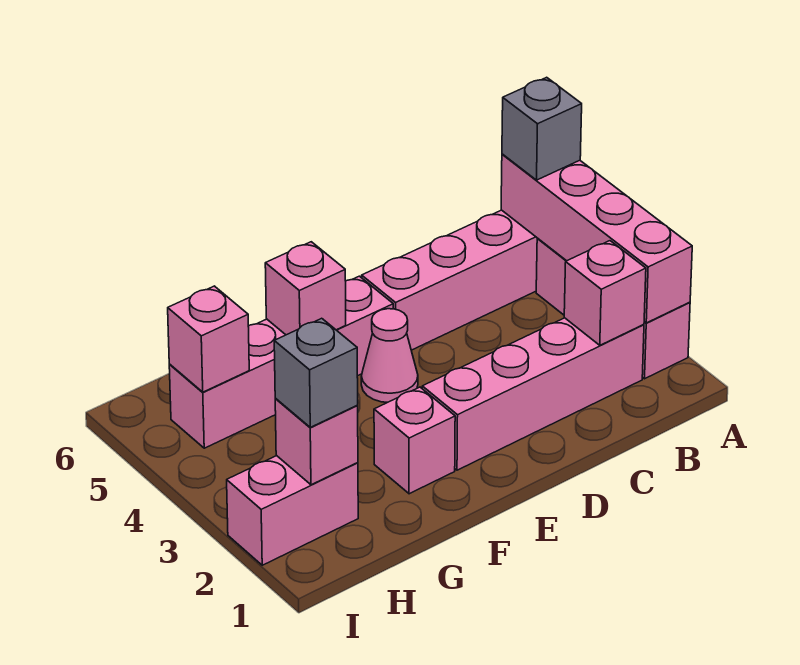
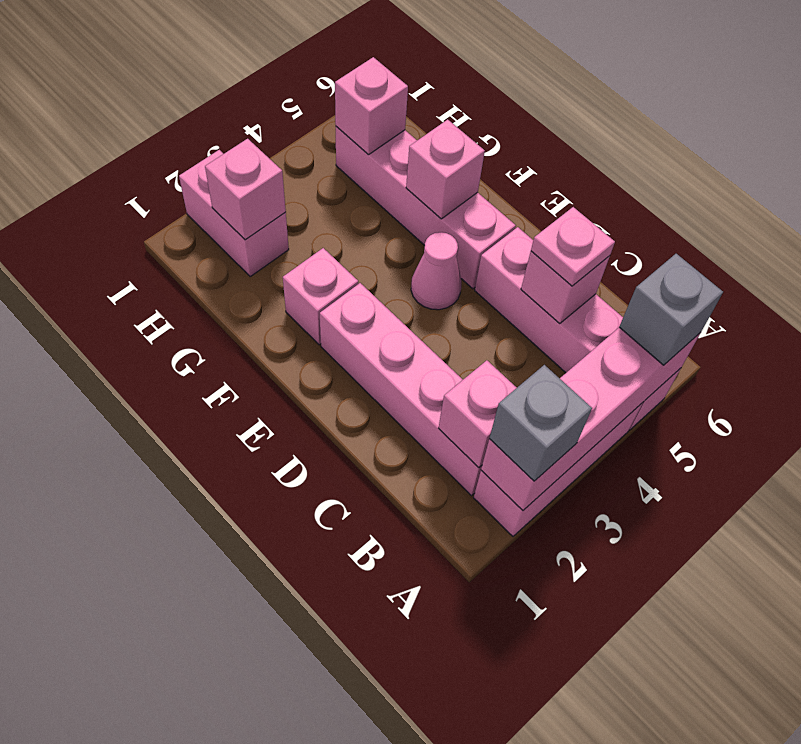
none -> pink brick C5 level 2
none -> pink plate C5 level 3
grey brick H2 level 3 -> grey brick A2 level 3

